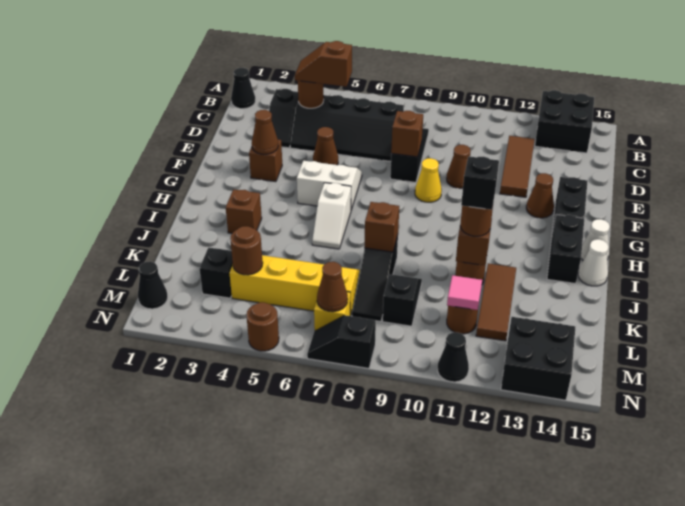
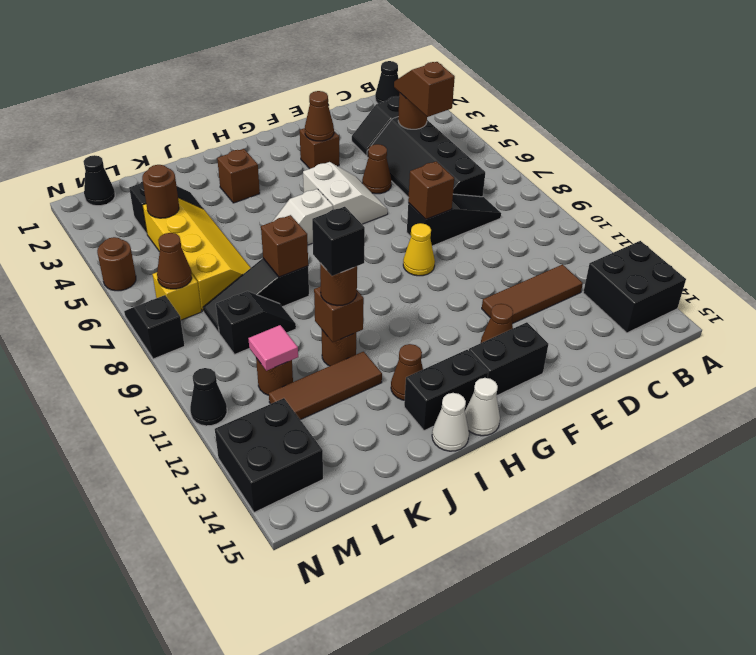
brown cone E10 level 1 -> brown cone I13 level 1

